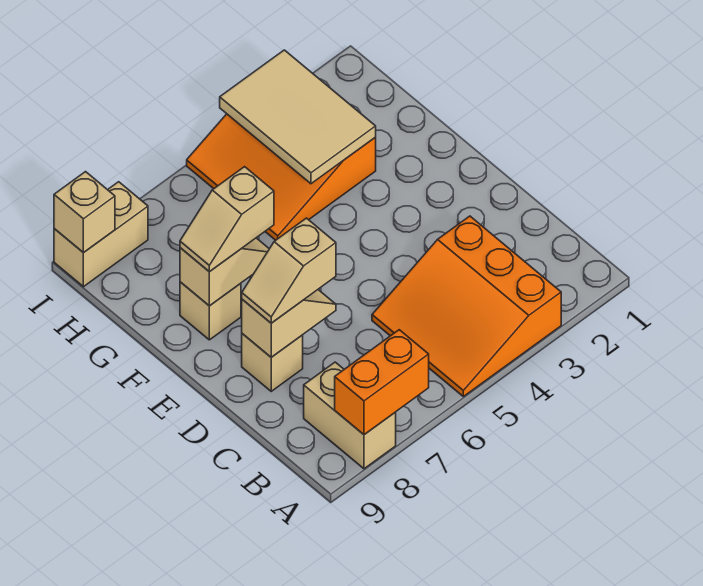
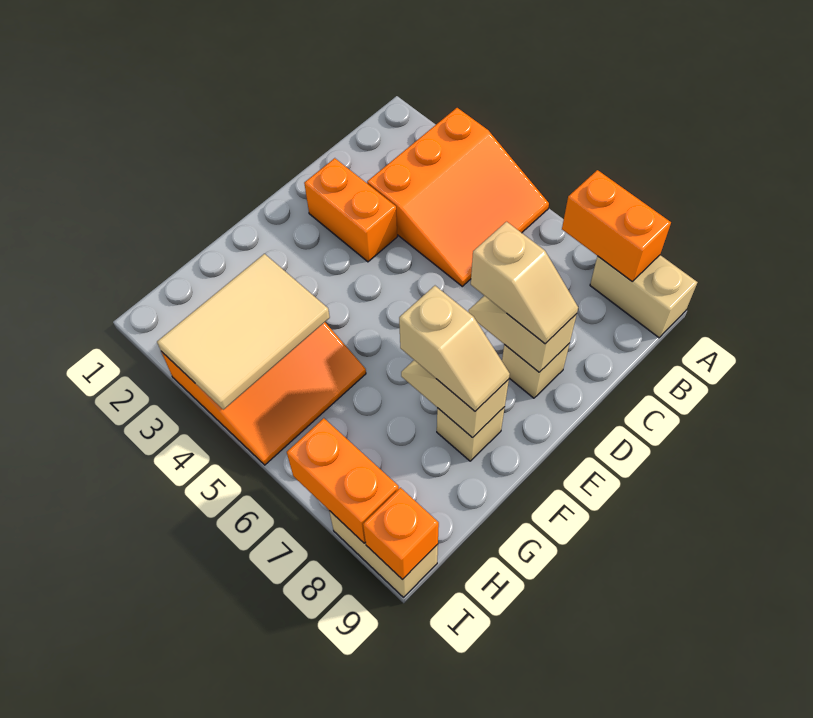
tan brick A8:B8 level 1 -> tan brick A8:A9 level 1
none -> orange brick D2:D3 level 1
none -> orange brick I7:I8 level 2
tan brick I9 level 2 -> orange brick I9 level 2

